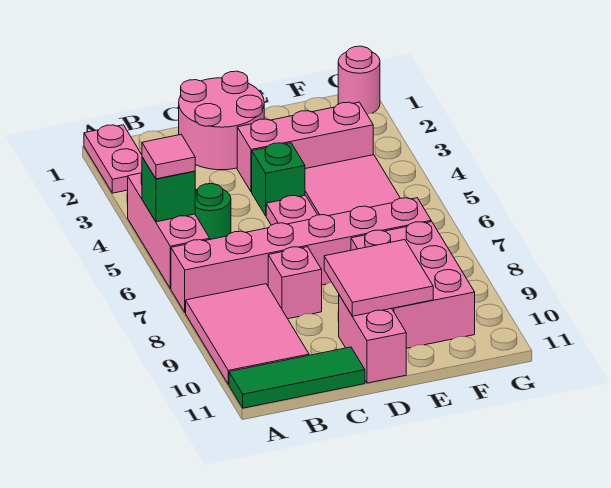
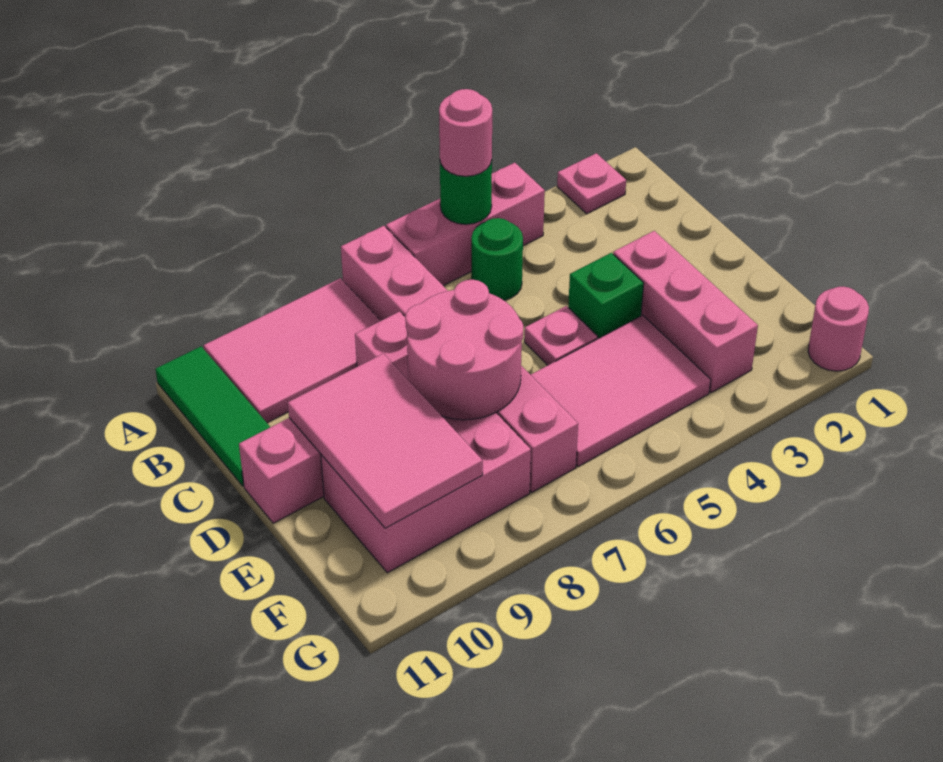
pink plate A1:A2 level 1 -> pink plate A2 level 1
green brick A5 level 2 -> green round brick A5 level 2
pink tile A5 level 3 -> pink round brick A5 level 3
pink round brick C1:D2 level 1 -> pink round brick D7:E8 level 2
pink tile D9:E10 level 2 -> pink tile D9:F10 level 2

